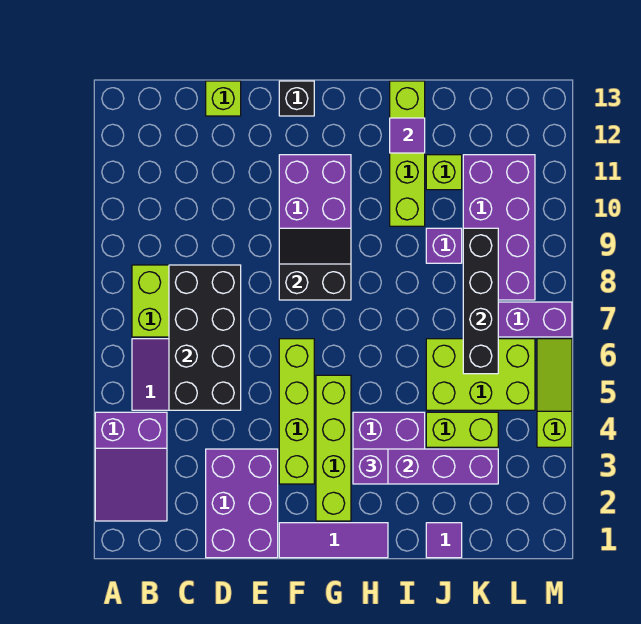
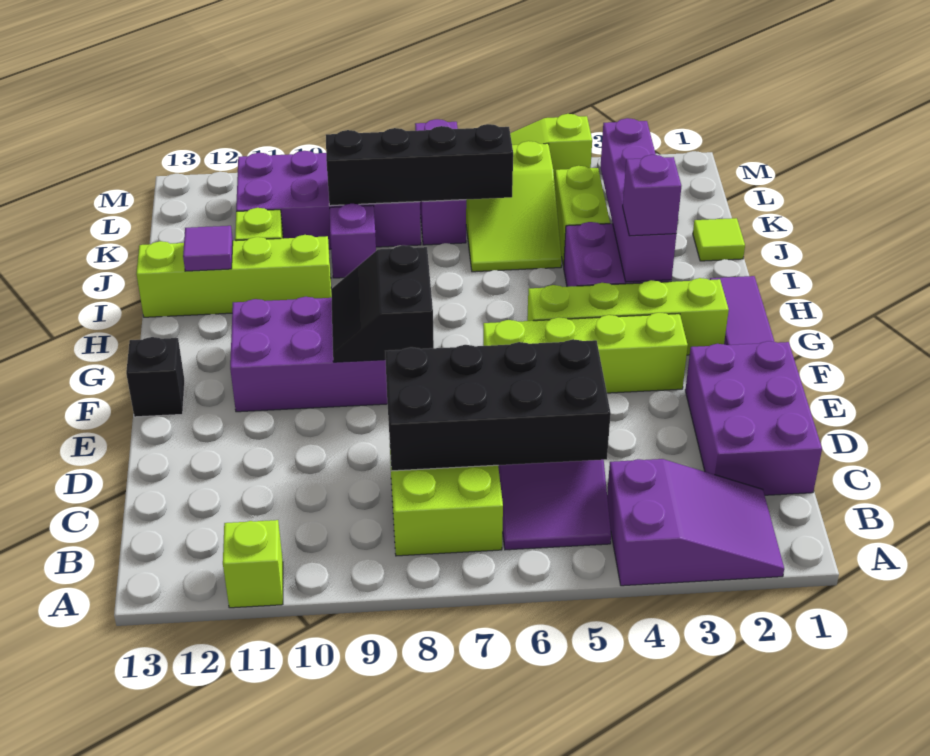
purple brick D1:E3 level 1 -> purple brick C1:E2 level 1
lime brick D13 level 1 -> lime brick A11 level 1
purple tile J1 level 1 -> lime tile J1 level 1
lime brick J5:L6 level 1 -> lime slope J5:L6 level 1 top L

